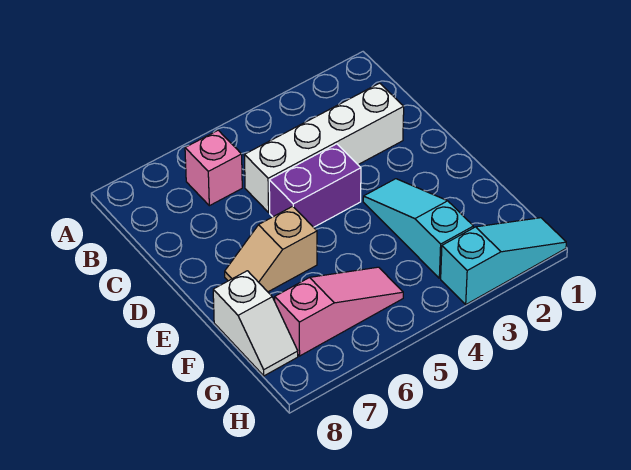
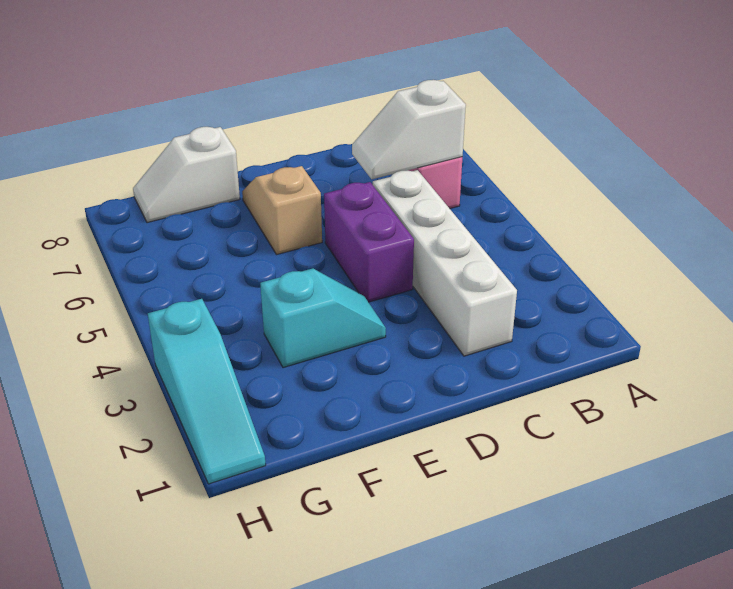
none -> white slope B6:C6 level 2 top B
cyan slope E3:G3 level 1 top G -> cyan slope E3:F3 level 1 top F
pink slope G5:G7 level 1 top 7 -> none

